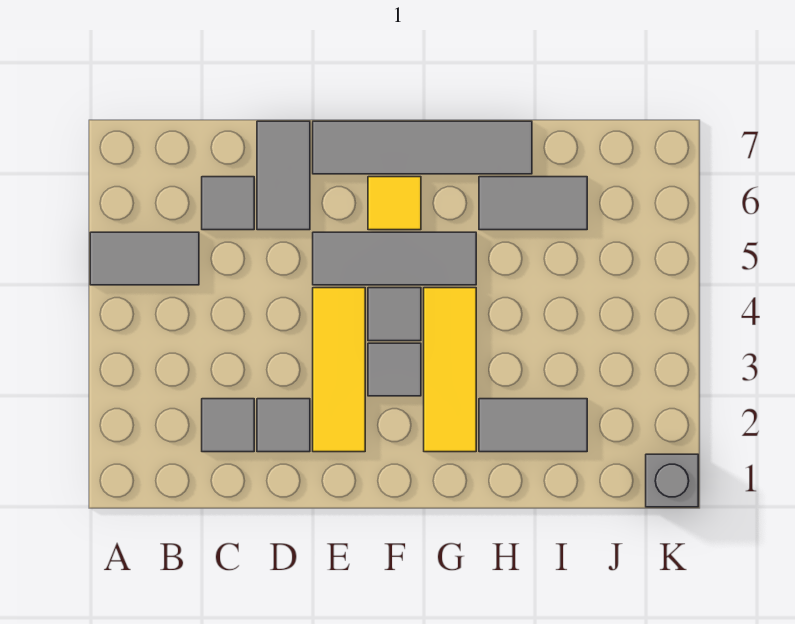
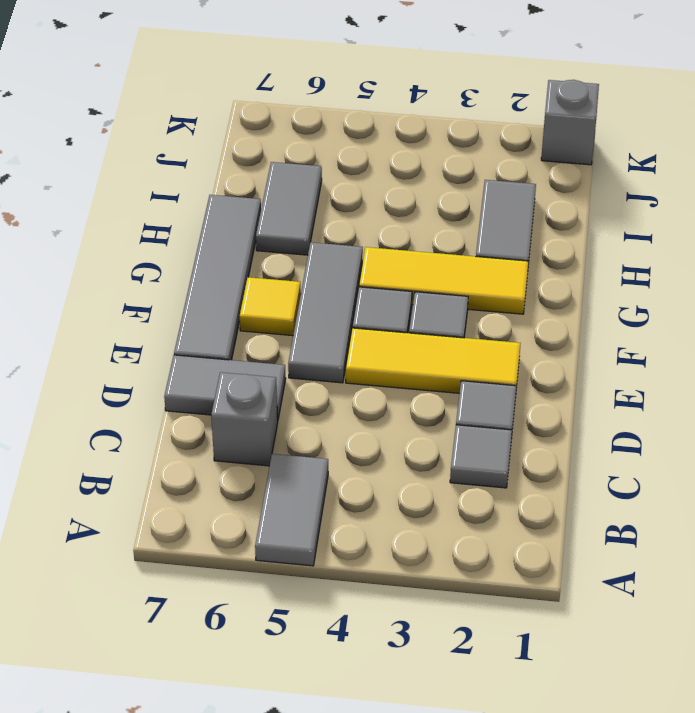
grey tile C6 level 1 -> grey brick C6 level 1

